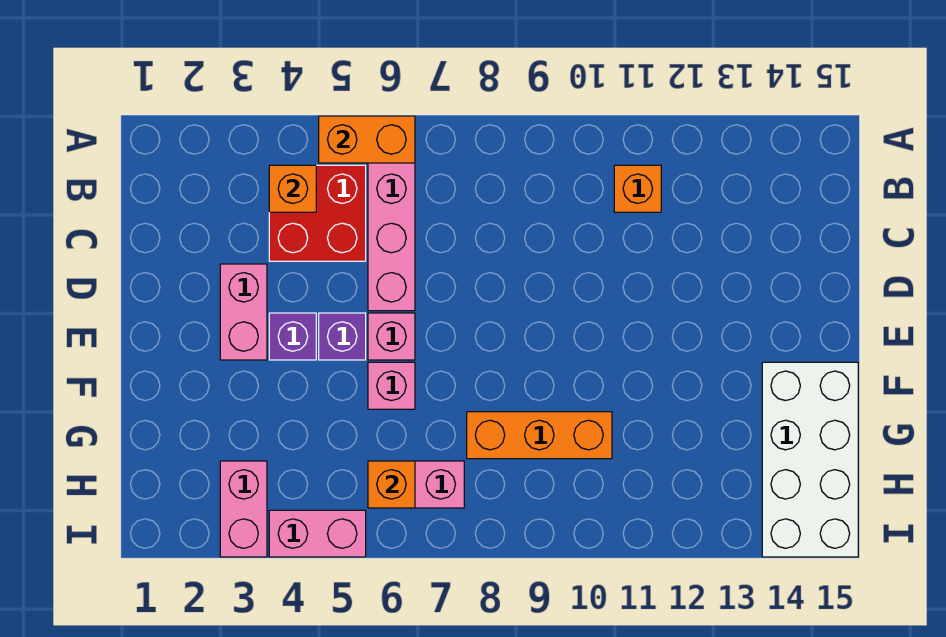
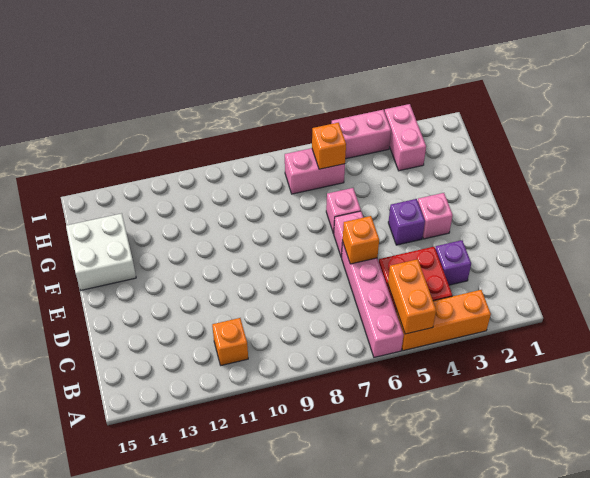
orange brick A5:A6 level 2 -> orange brick A5:B5 level 2
orange brick B4 level 2 -> orange brick D6 level 2
pink brick D3:E3 level 1 -> pink brick E3 level 1
purple brick E5 level 1 -> purple brick C3 level 1
white brick F14:I15 level 1 -> white brick F14:G15 level 1
orange brick G8:G10 level 1 -> orange brick A3:A5 level 1

